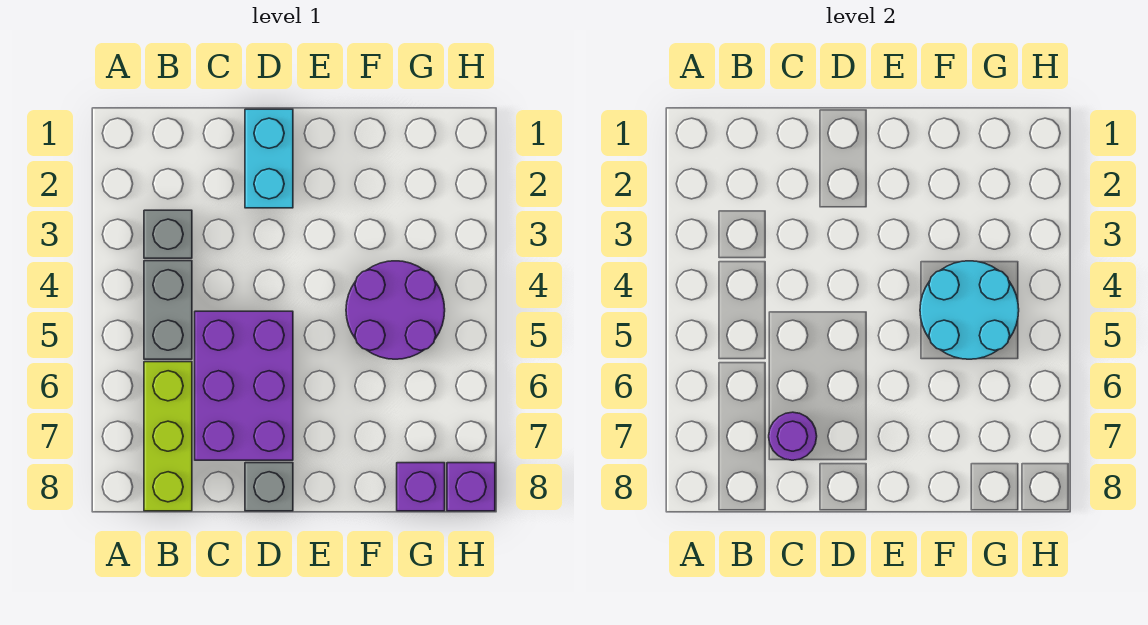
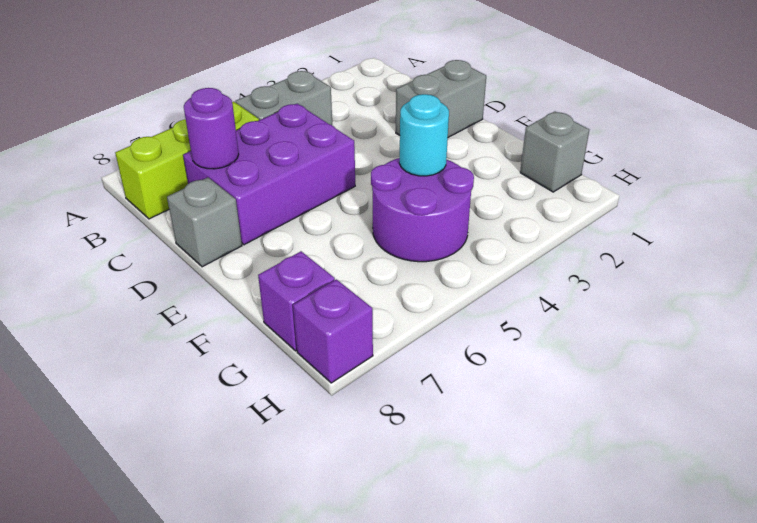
grey brick B3 level 1 -> grey brick G1 level 1
cyan brick D1:D2 level 1 -> grey brick D1:D2 level 1
cyan round brick F4:G5 level 2 -> cyan round brick F4 level 2

